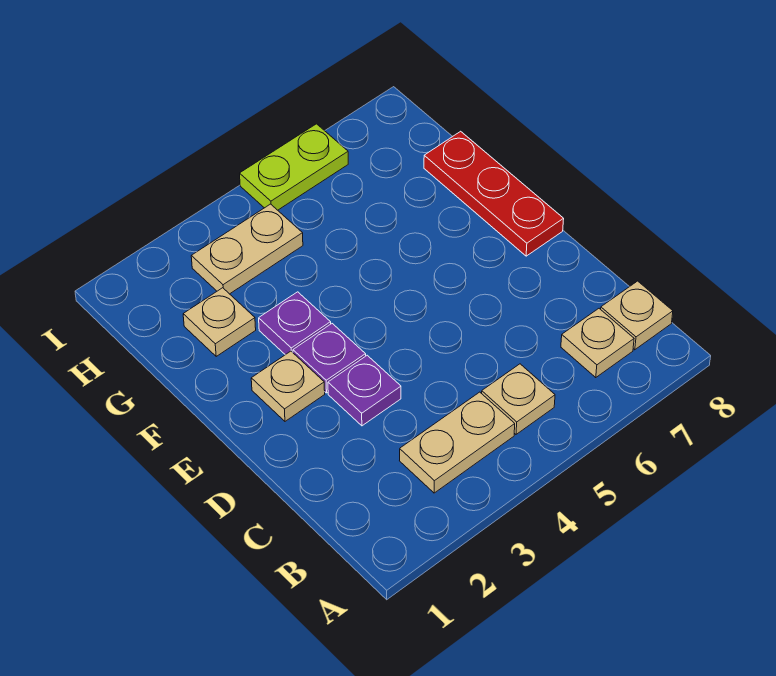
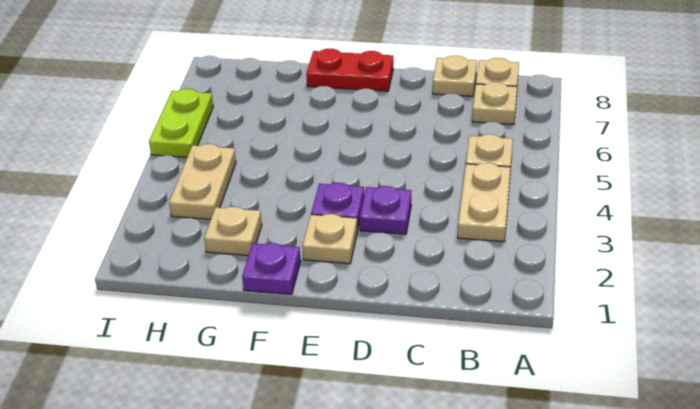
none -> tan plate C8 level 1
red plate E8:G8 level 1 -> red plate E8:F8 level 1
purple plate F3 level 1 -> purple plate F1 level 1

